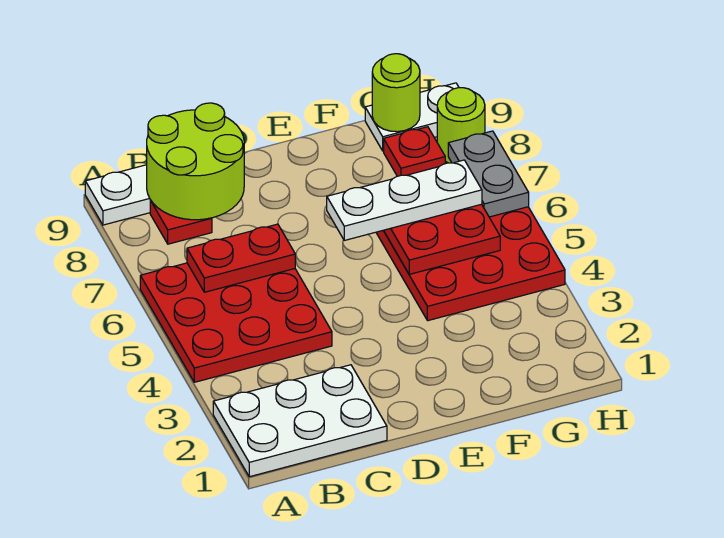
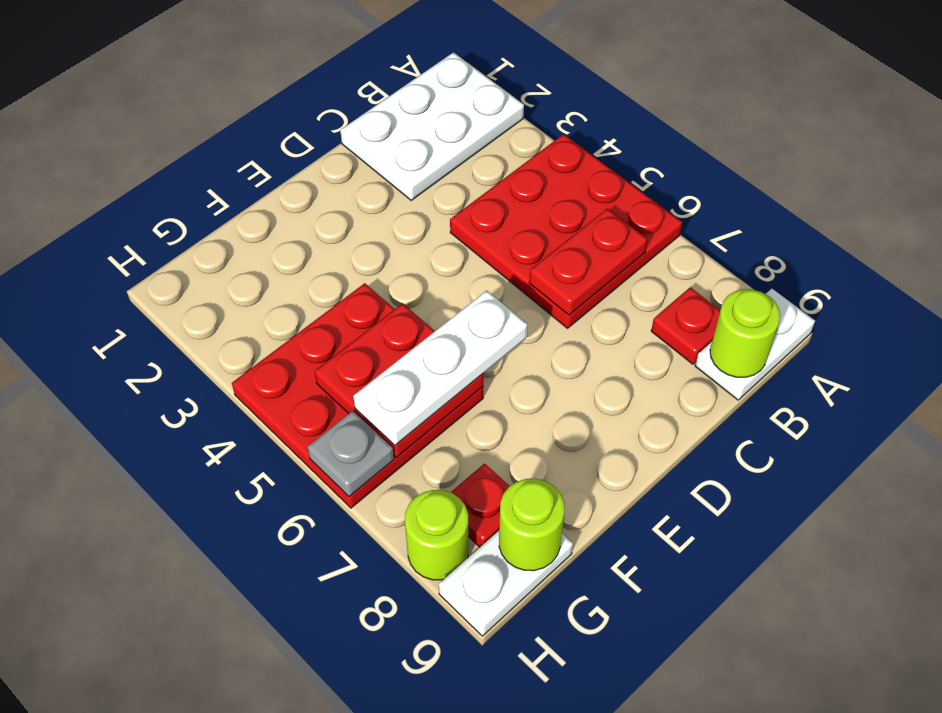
lime round brick B8:C9 level 2 -> lime round brick B9 level 2
grey plate H6:H7 level 2 -> grey plate H6 level 2

